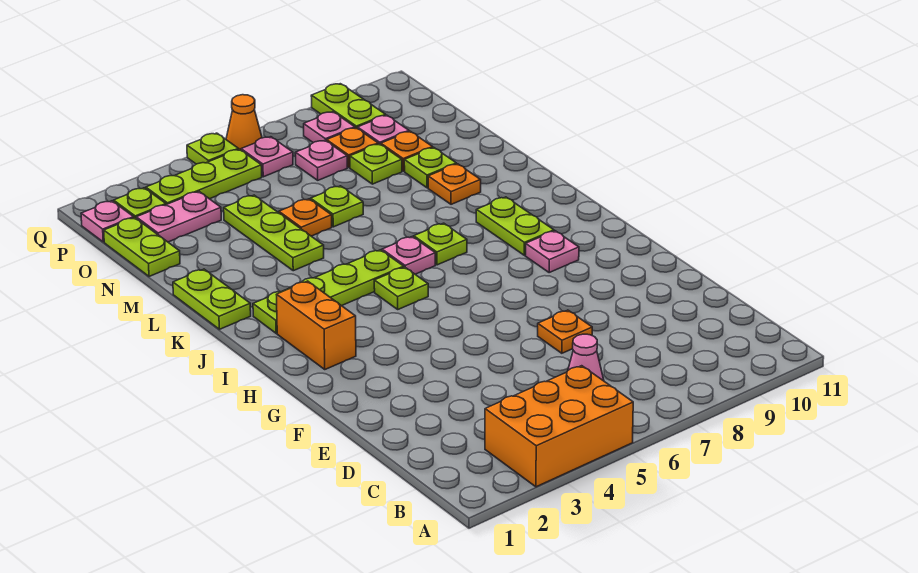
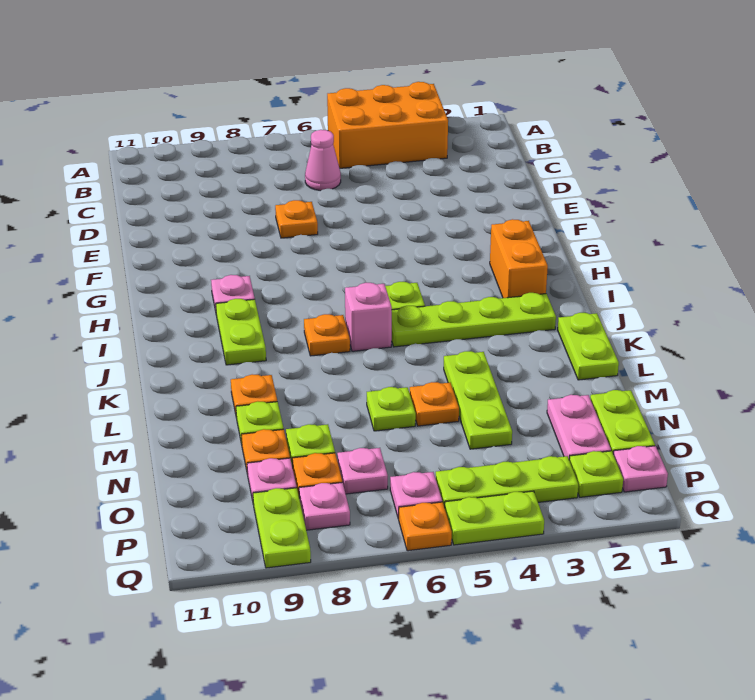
pink plate J6 level 1 -> pink brick J6 level 1
lime plate J7 level 1 -> orange plate J7 level 1
pink plate O2:O3 level 1 -> pink plate N2:O2 level 1
lime plate Q5 level 1 -> lime plate Q4:Q5 level 1
orange cone Q6 level 1 -> orange plate Q6 level 1

